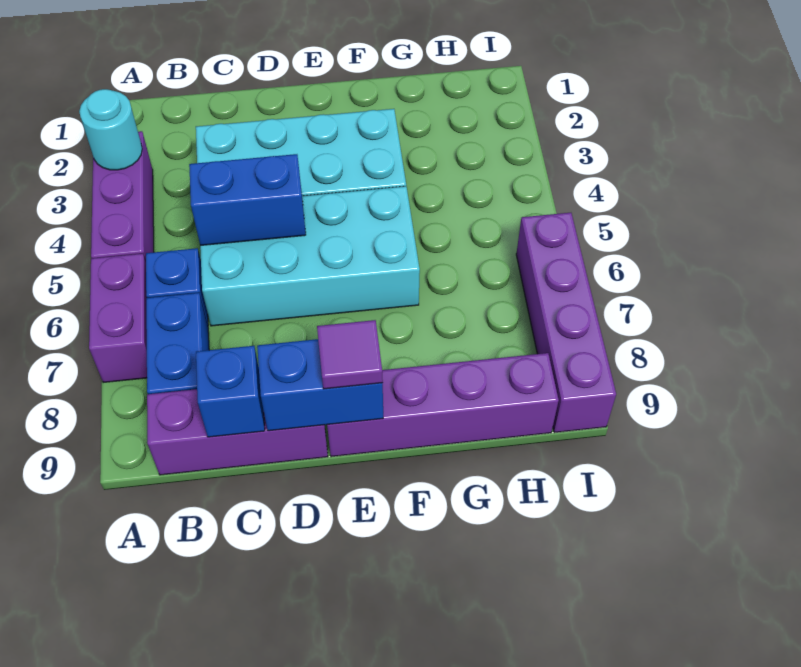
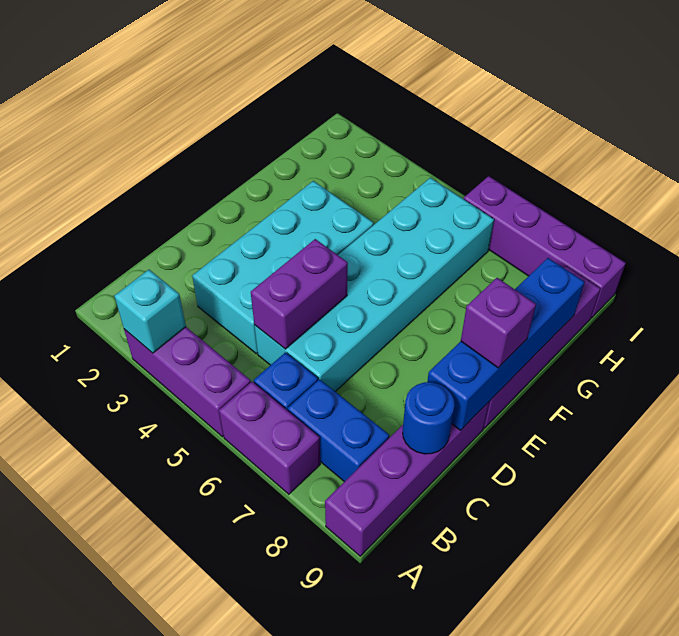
cyan round brick A3 level 2 -> cyan brick A3 level 2
purple brick B9:D9 level 1 -> purple brick A9:D9 level 1
cyan brick C5:F6 level 1 -> cyan brick C5:H6 level 1
blue brick C5:D5 level 2 -> purple brick C5:D5 level 2
blue brick C9 level 2 -> blue round brick C9 level 2
blue brick D9:E9 level 2 -> blue brick D9:G9 level 2
purple tile E9 level 3 -> purple brick E9 level 3

